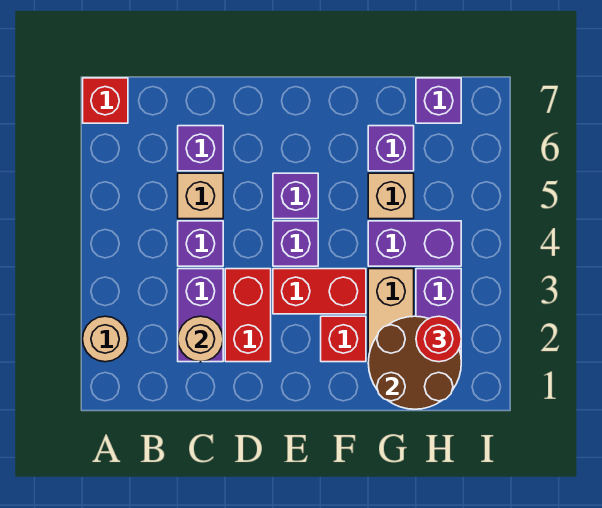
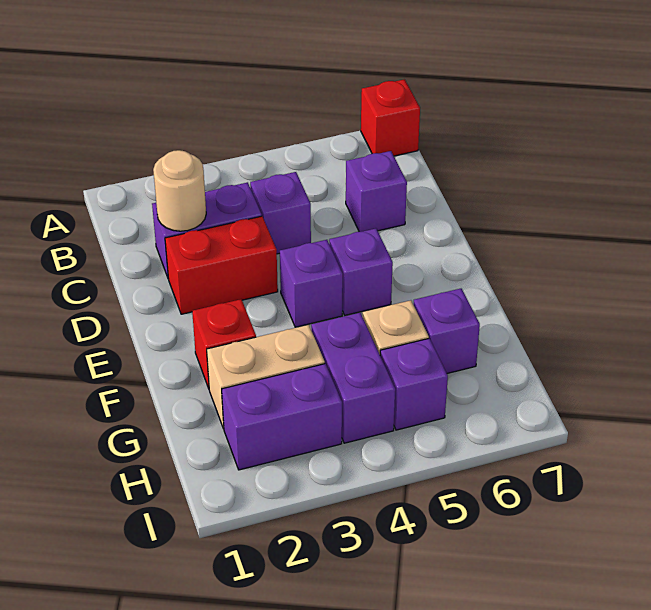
tan round brick A2 level 1 -> none
tan brick C5 level 1 -> none
red brick E3:F3 level 1 -> none
brown round brick G1:H2 level 2 -> none
red round brick H2 level 3 -> none
purple brick H7 level 1 -> purple brick H5 level 1

